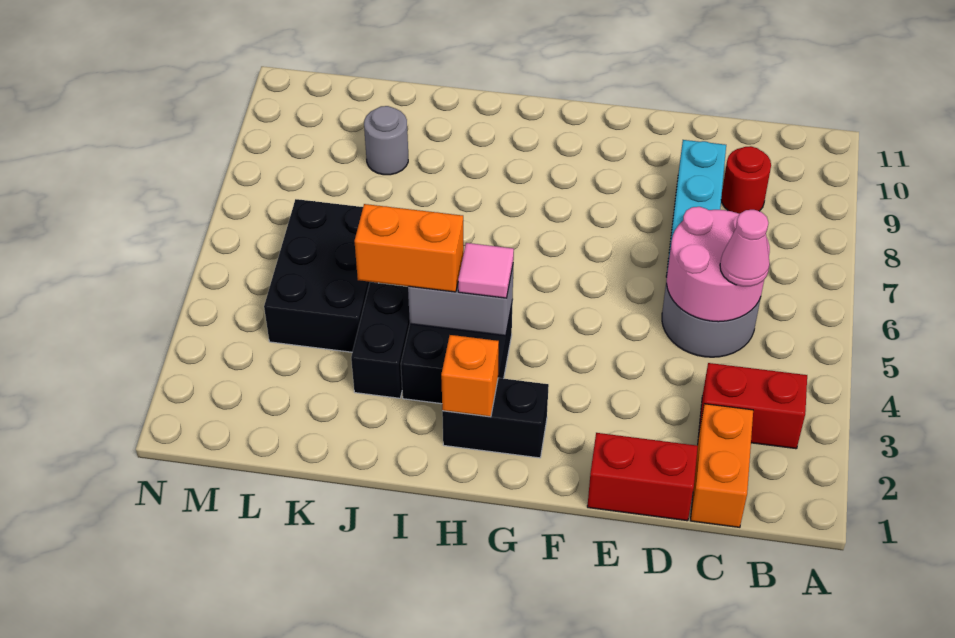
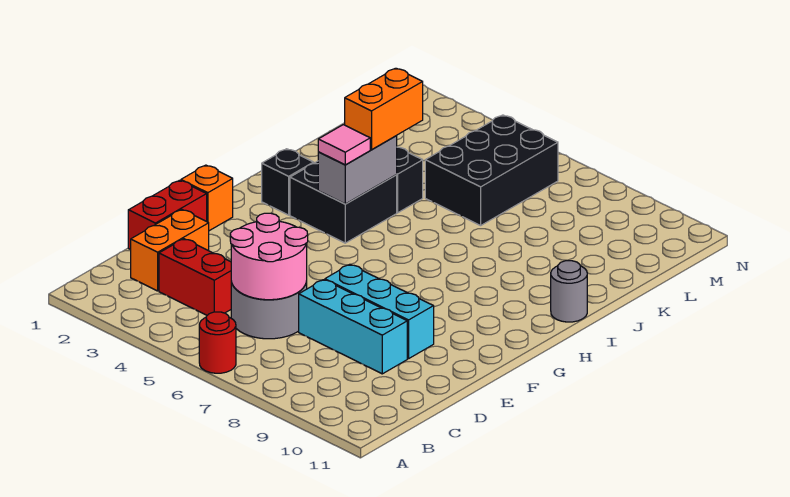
red brick B3:C3 level 1 -> red brick C3:C4 level 1
orange brick C1:C2 level 1 -> orange brick C2:D2 level 1
pink cone C5 level 3 -> none
red round brick C9 level 1 -> red round brick A6 level 1
none -> cyan brick E7:E9 level 1
black brick G2:H2 level 1 -> black brick H2 level 1
orange brick H2 level 2 -> orange brick F1 level 1
black brick K4:L6 level 1 -> black brick K5:M6 level 1
grey round brick K9 level 1 -> grey round brick I11 level 1

